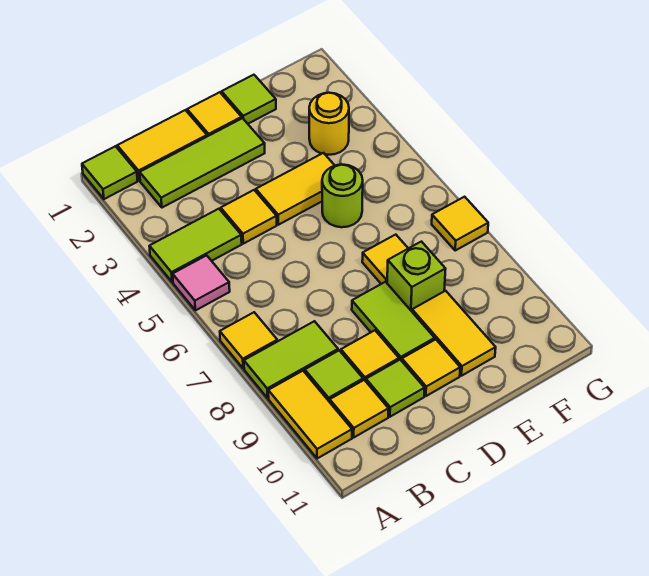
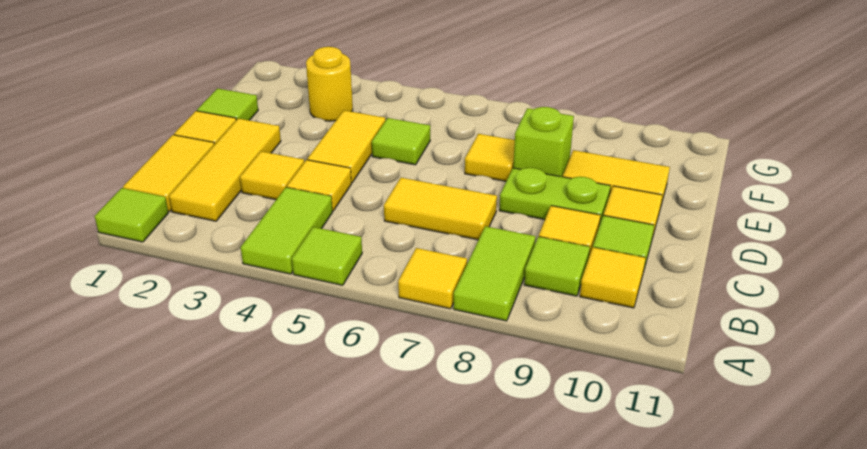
pink tile A5 level 1 -> lime tile A5 level 1
yellow tile A9:A10 level 1 -> yellow tile C6:C7 level 1
lime tile B2:D2 level 1 -> yellow tile B2:D2 level 1
lime tile D8:D9 level 1 -> lime plate D8:D9 level 1
lime round brick E5 level 1 -> lime tile E5 level 1
yellow tile G7 level 1 -> yellow tile C3 level 1

